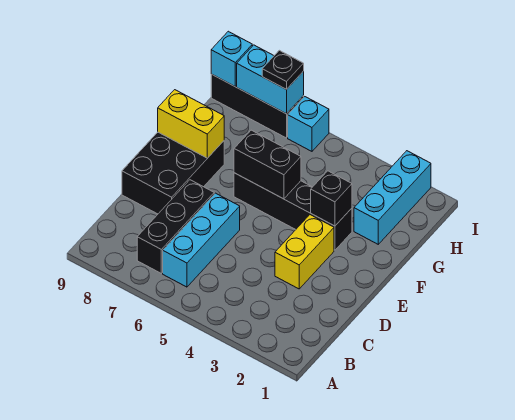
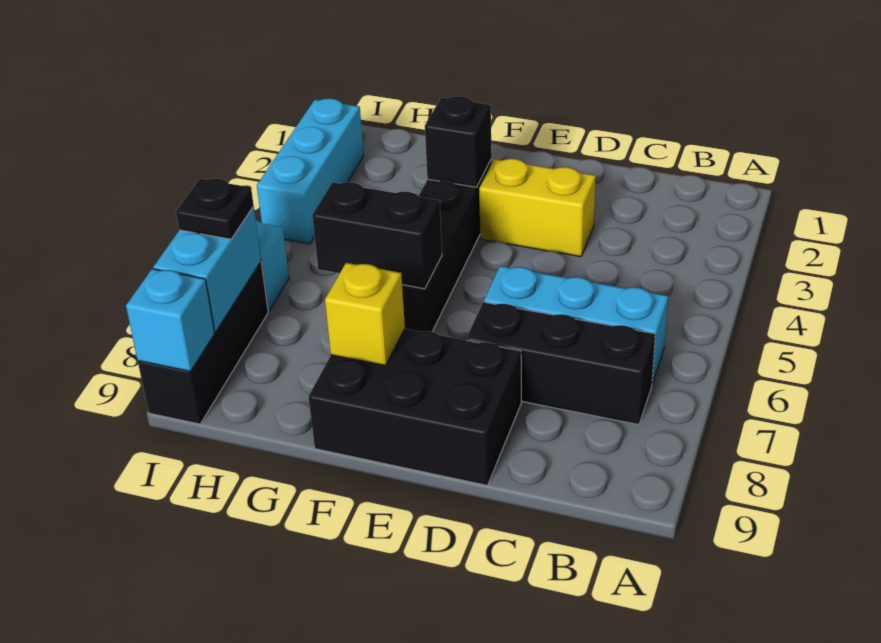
black brick F5:F6 level 2 -> black brick F6:G6 level 2
yellow brick F8:F9 level 2 -> yellow brick F8 level 2
cyan brick G2:I2 level 1 -> cyan brick I2:I4 level 1

